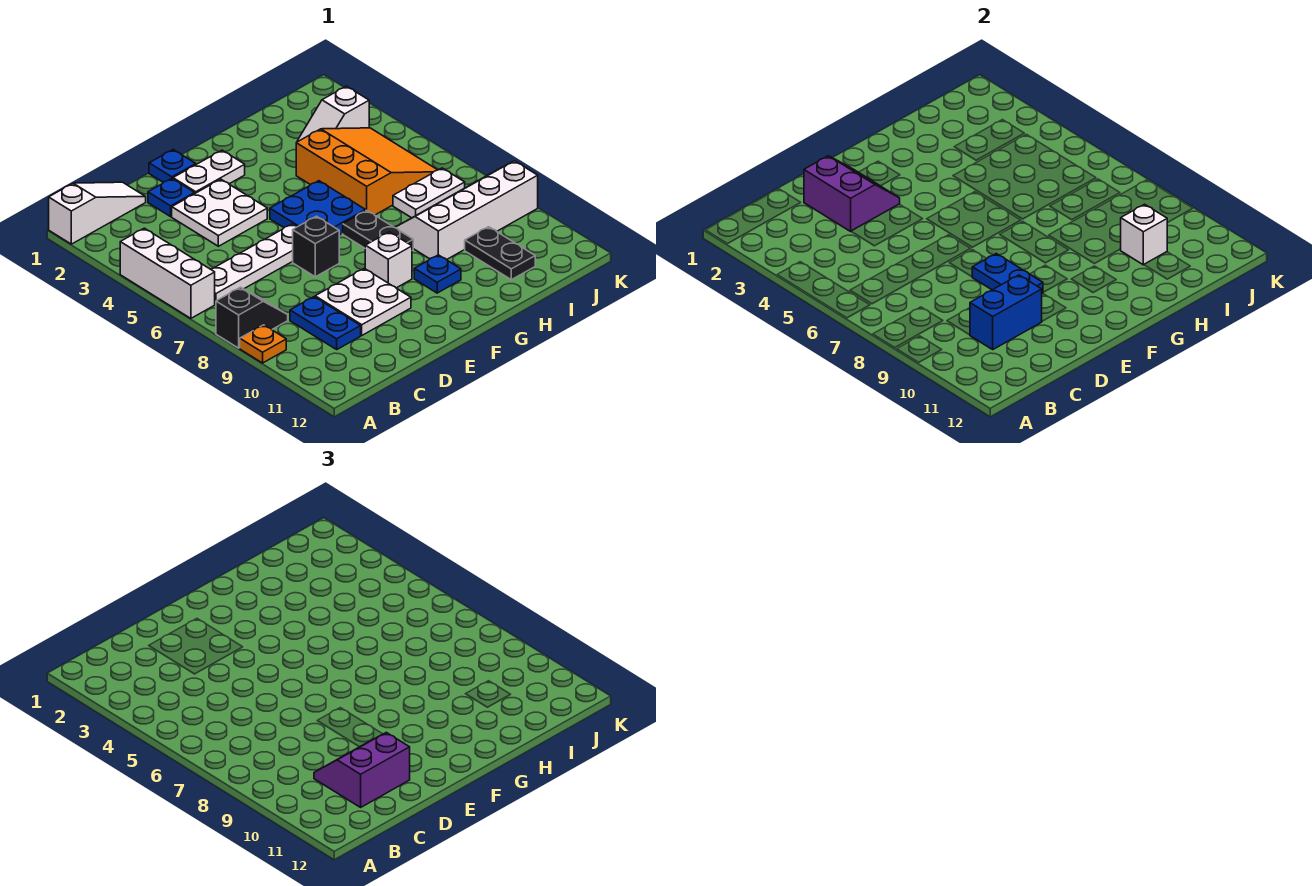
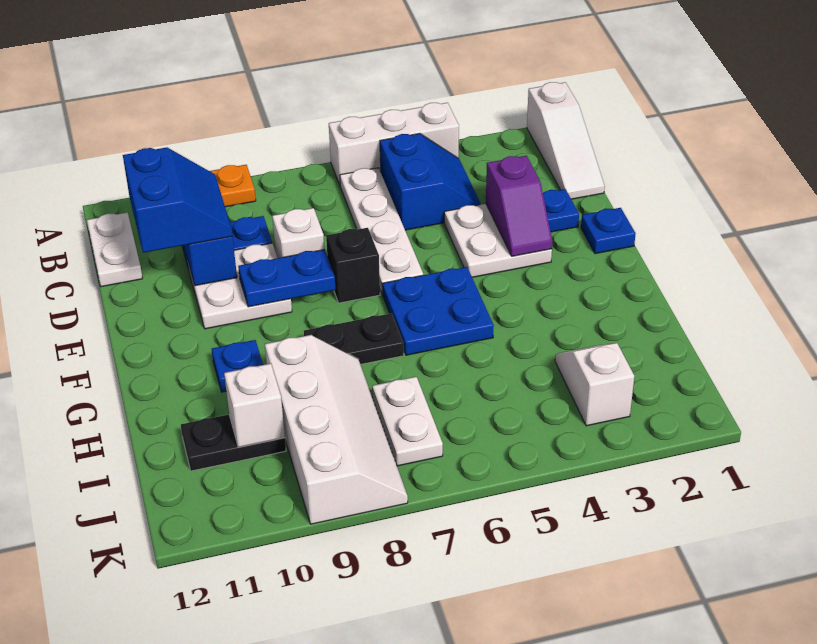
black slope A8:B8 level 1 top A -> none
none -> blue slope B4:C5 level 1 top 5
purple slope C10:D11 level 3 top 11 -> blue slope C10:D11 level 3 top 11
purple slope D2:E3 level 2 top D -> purple slope D3:E3 level 2 top D
white plate E2:F2 level 1 -> white plate B12:C12 level 1
white brick F9 level 1 -> white brick D8 level 1
orange slope H4:J6 level 1 top H -> none

